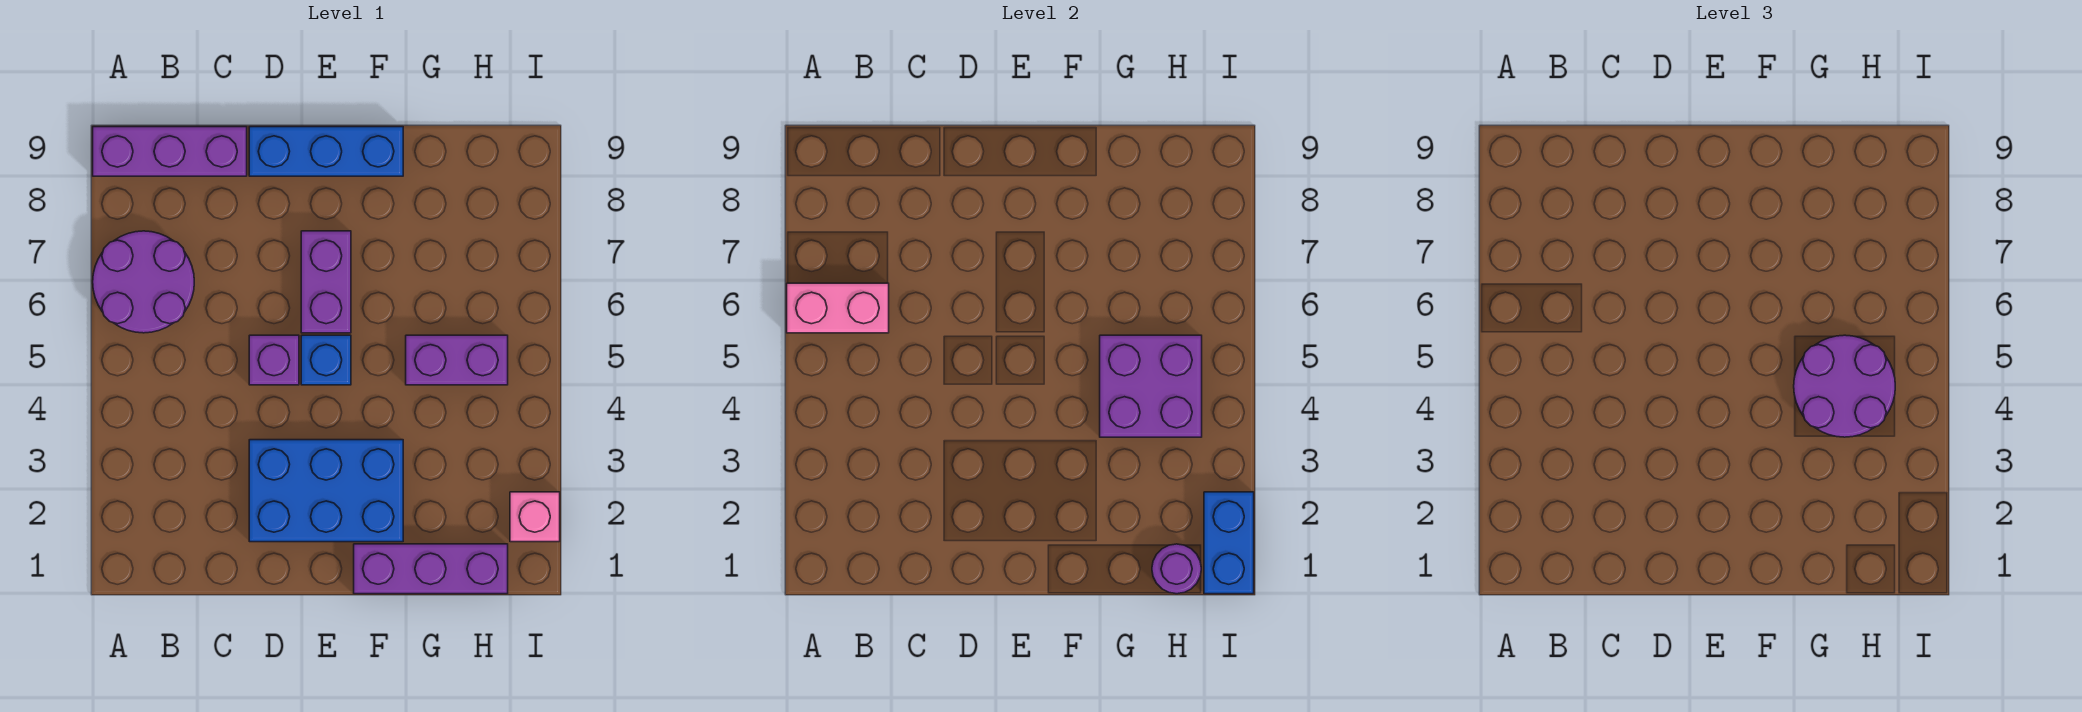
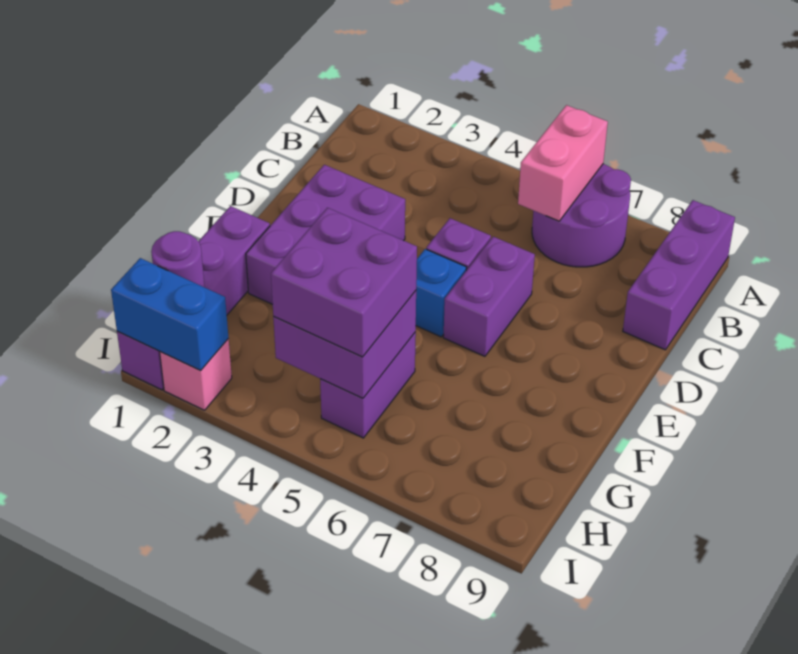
blue brick D2:F3 level 1 -> purple brick D2:F3 level 1
blue brick D9:F9 level 1 -> none
purple brick E6:E7 level 1 -> purple brick D6:E6 level 1
purple brick F1:H1 level 1 -> purple brick F1:I1 level 1
purple round brick G4:H5 level 3 -> purple brick G4:H5 level 3

